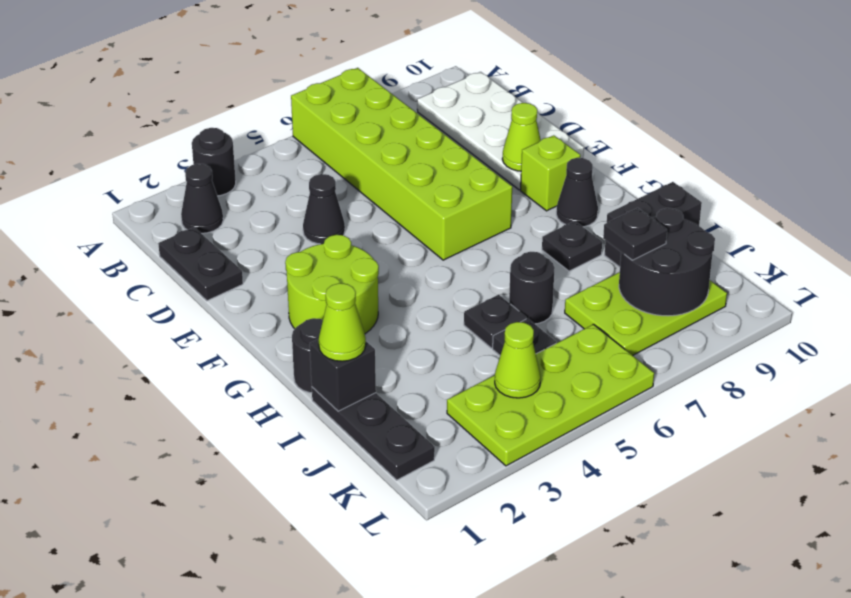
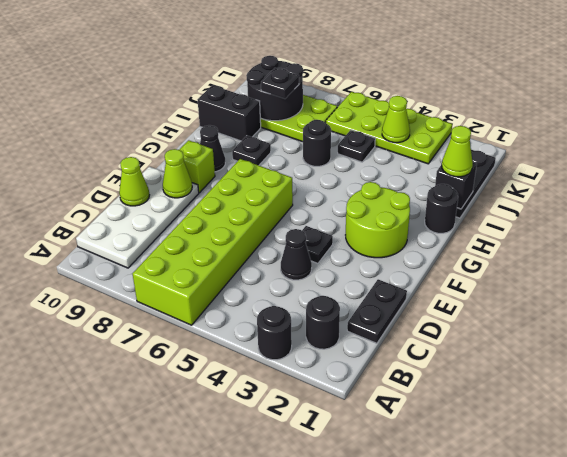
black cone B2 level 1 -> black round brick B2 level 1
none -> lime cone D10 level 2
black plate I5 level 1 -> black plate E4 level 1

